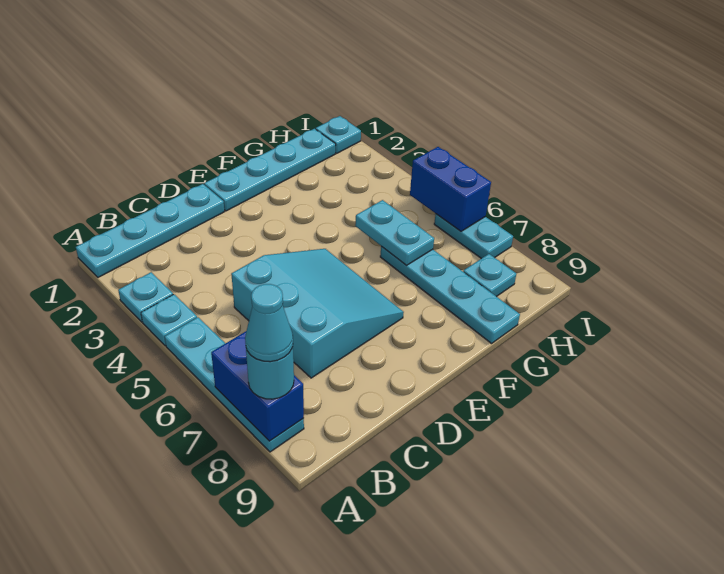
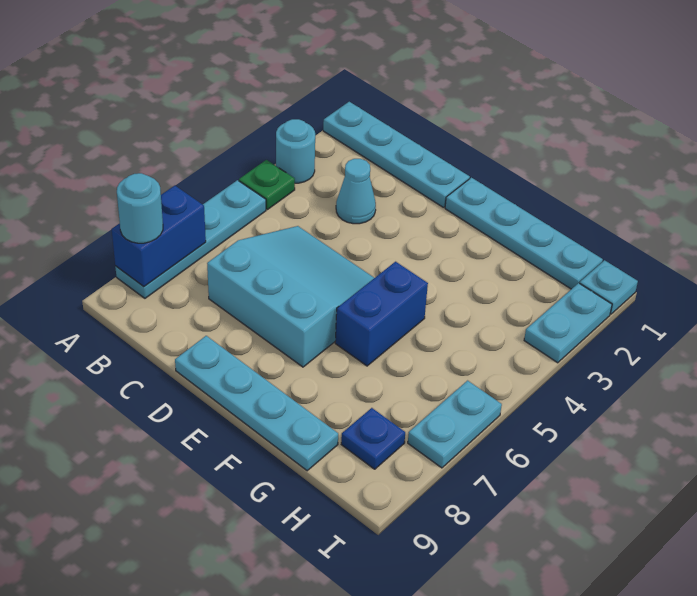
cyan plate A3 level 1 -> cyan round brick A3 level 1
cyan plate A4 level 1 -> green plate A4 level 1
cyan cone A8 level 4 -> cyan cone C3 level 1
cyan slope C5:E7 level 1 top C -> cyan slope C5:E7 level 1 top 7
cyan plate G5:G6 level 2 -> cyan plate I2:I3 level 1
cyan plate G6:G9 level 1 -> cyan plate D9:G9 level 1
cyan plate H8 level 1 -> blue plate H8 level 1
blue brick I5:I6 level 2 -> blue brick F5:F6 level 1

